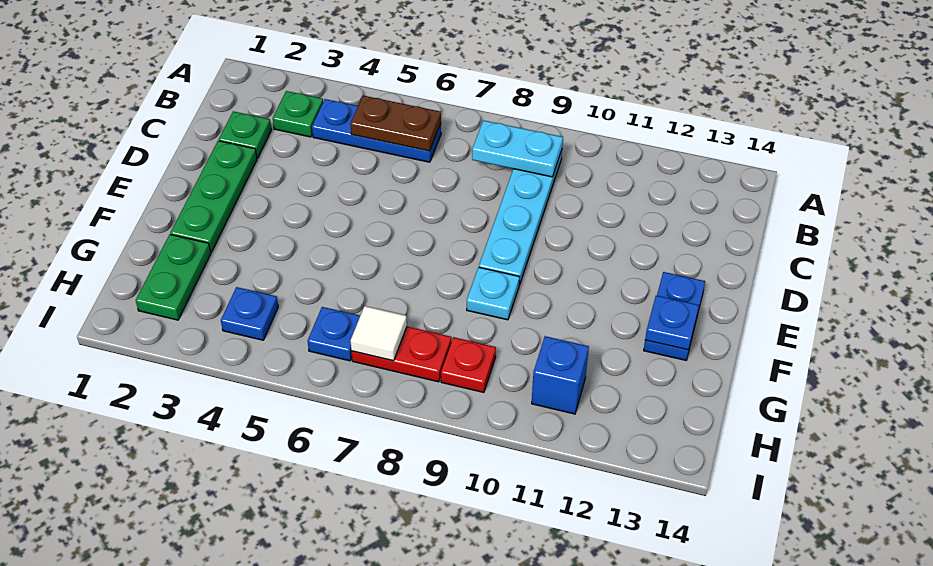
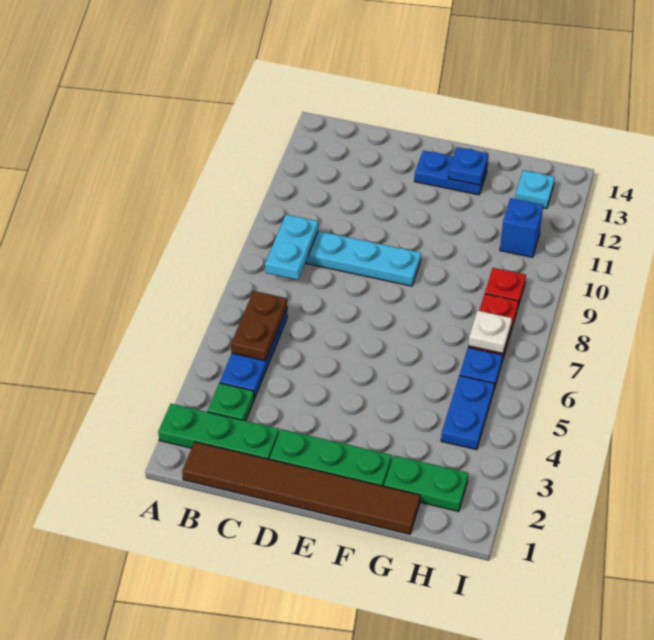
none -> brown tile B1:G1 level 1
green plate C2 level 1 -> green plate A2:C2 level 1
cyan plate F9 level 1 -> cyan plate H13 level 1
blue plate H4 level 1 -> blue plate H4:H5 level 1
white tile H7 level 2 -> white plate H7 level 2

